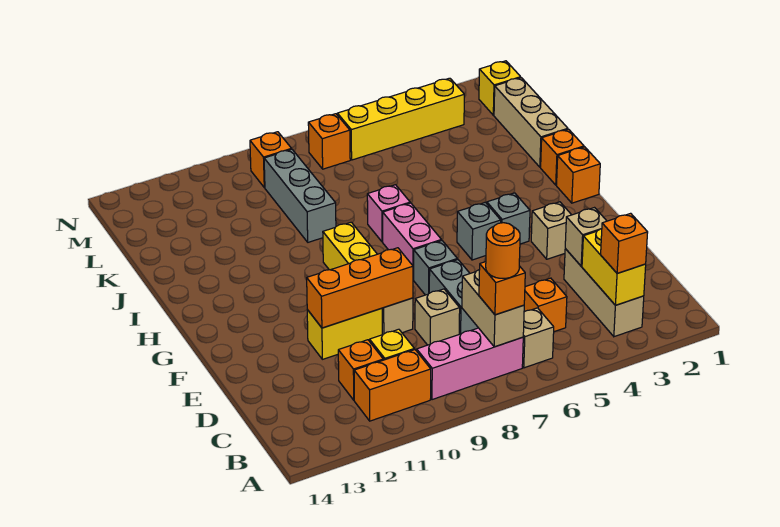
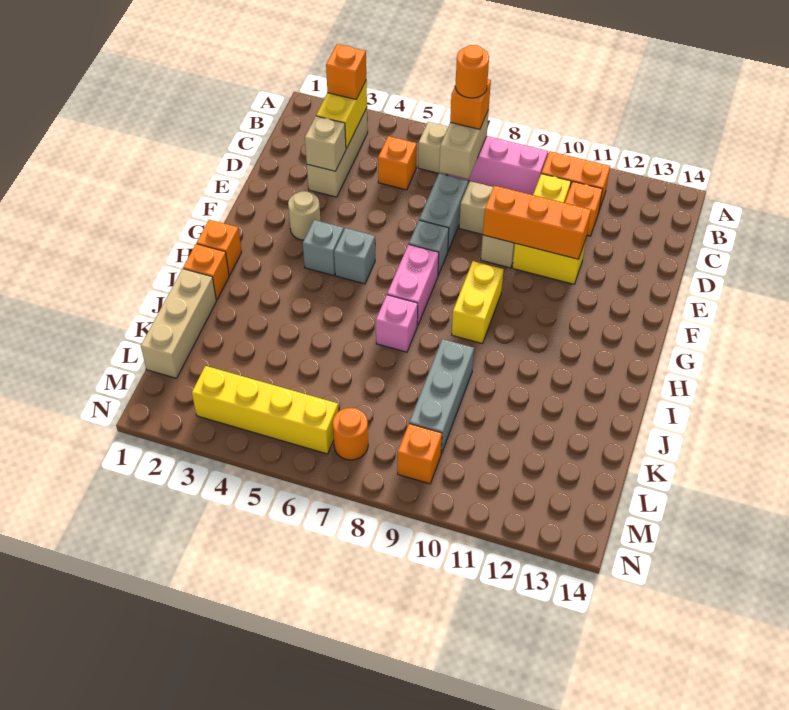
tan brick F3 level 1 -> tan round brick F3 level 1
yellow brick M1 level 1 -> none
orange brick M7 level 1 -> orange round brick M7 level 1

